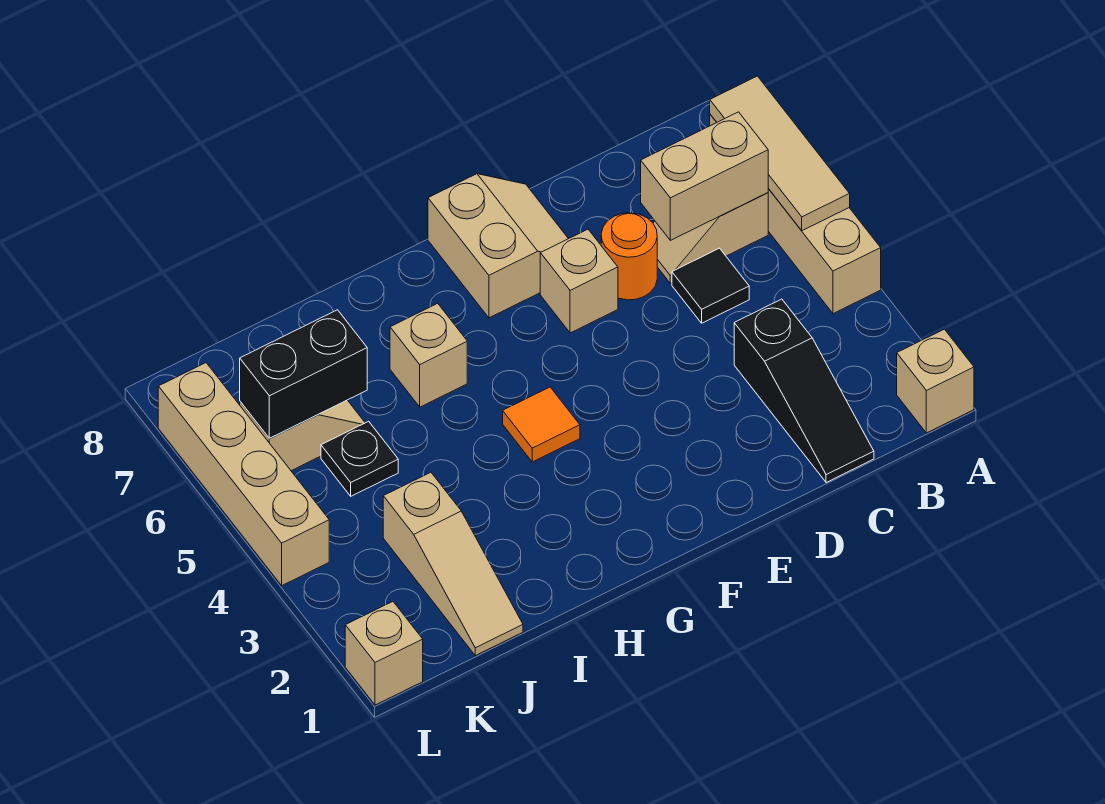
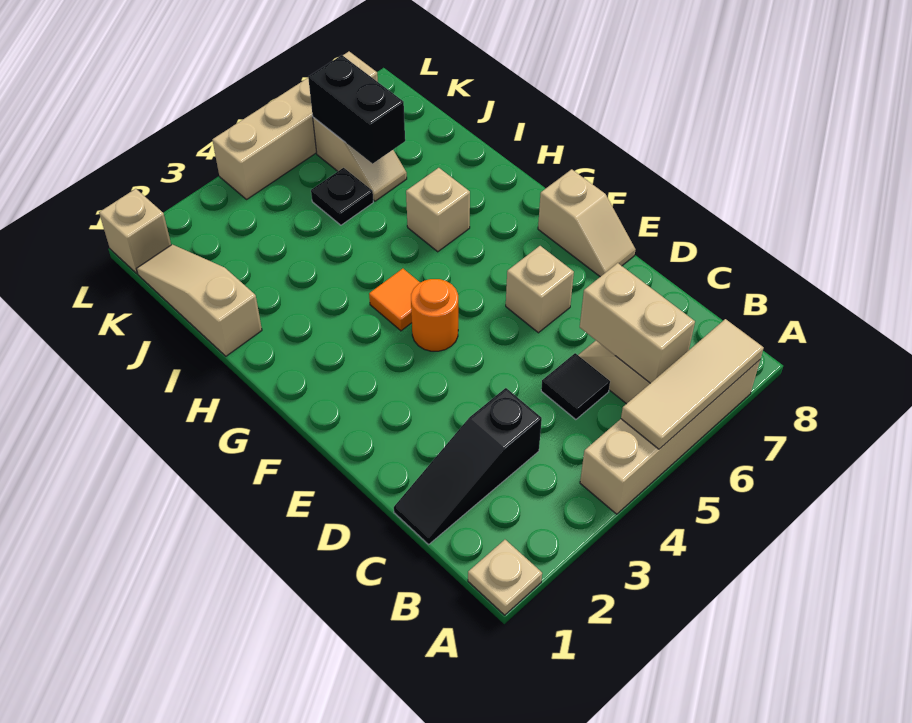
tan brick A1 level 1 -> tan plate A1 level 1
orange round brick D6 level 1 -> orange round brick F4 level 1
tan slope E7:F8 level 1 top F -> tan slope E8:F8 level 1 top F
tan slope J1:J3 level 1 top 3 -> tan slope I1:K1 level 1 top I

